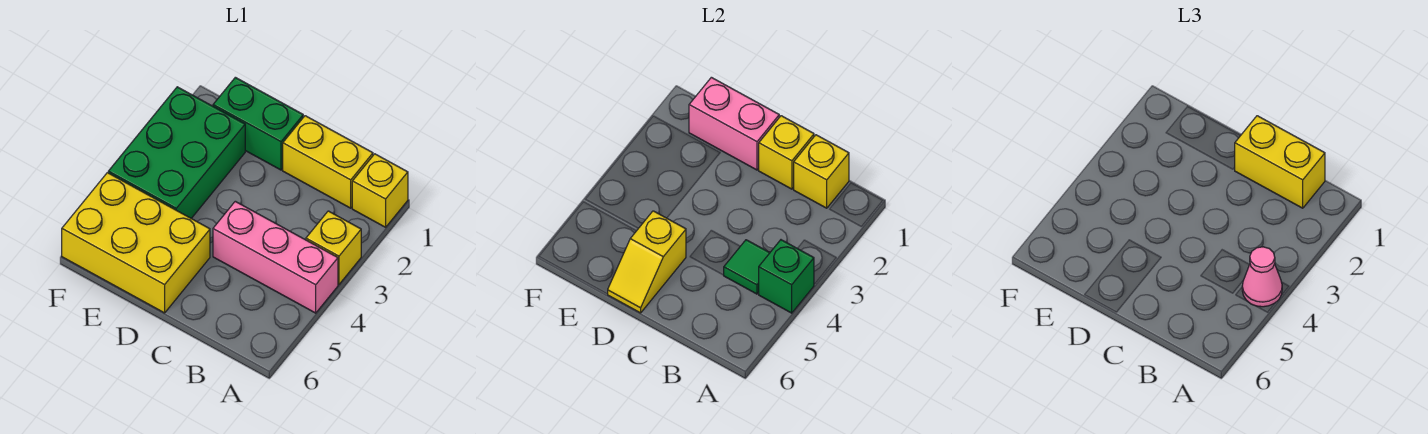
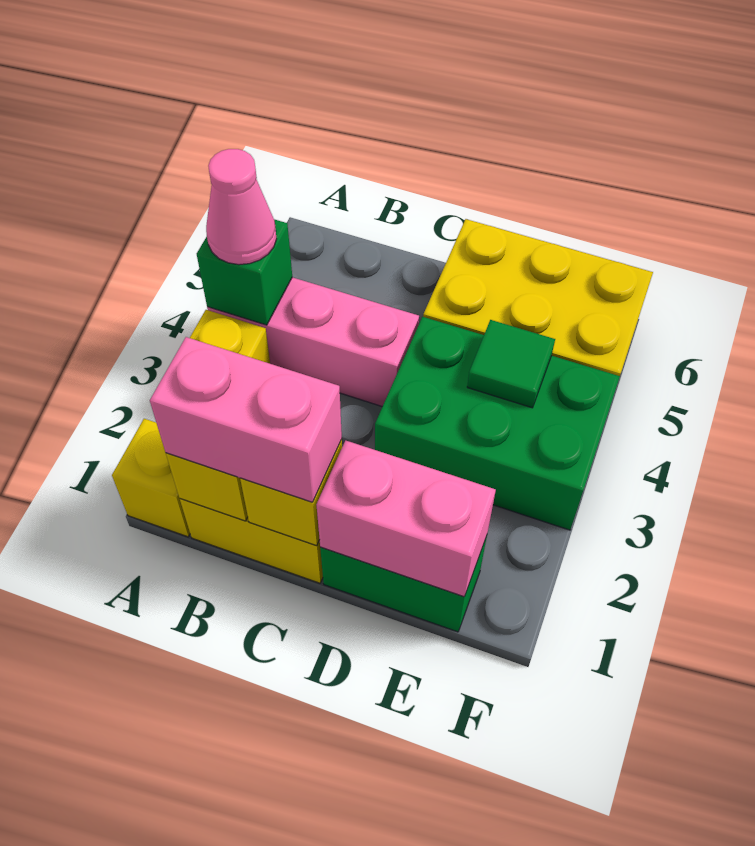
yellow brick B1:C1 level 3 -> pink brick B1:C1 level 3
green tile B4 level 2 -> green tile E4 level 2
yellow slope D5:D6 level 2 top 5 -> none
green brick E2:F4 level 1 -> green brick D3:F4 level 1

